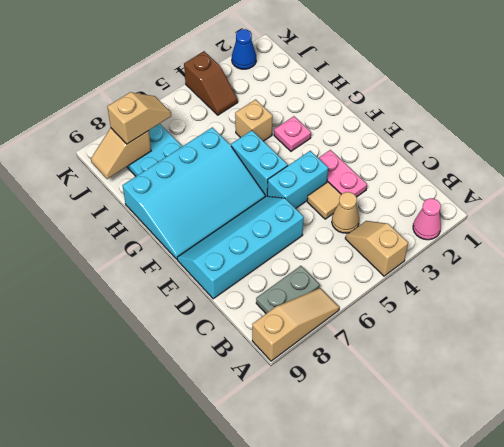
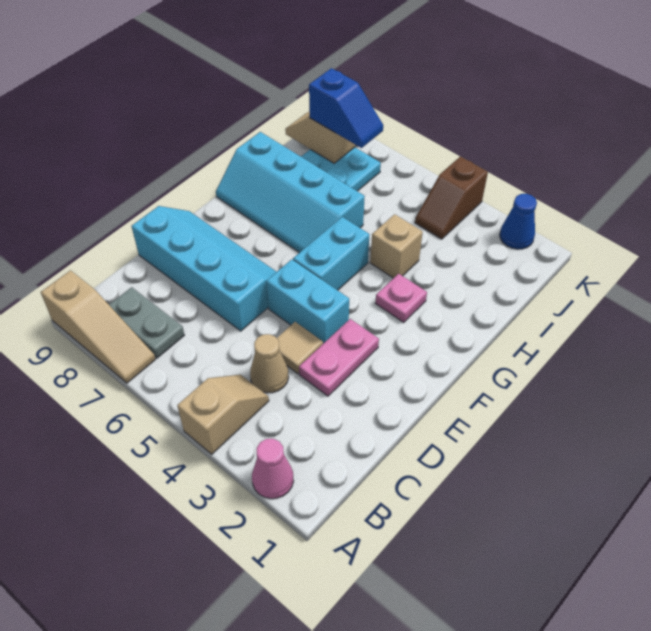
cyan slope F6:H9 level 1 top H -> cyan slope G6:H9 level 1 top H
tan slope J7:J8 level 3 top 8 -> blue slope J7:J8 level 3 top 8

